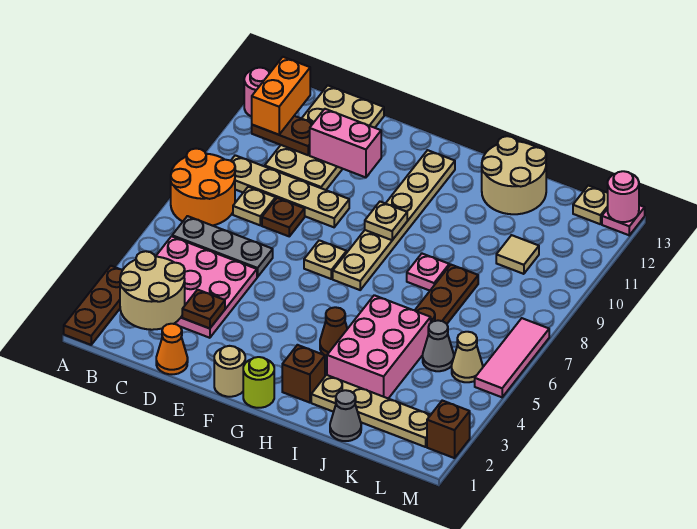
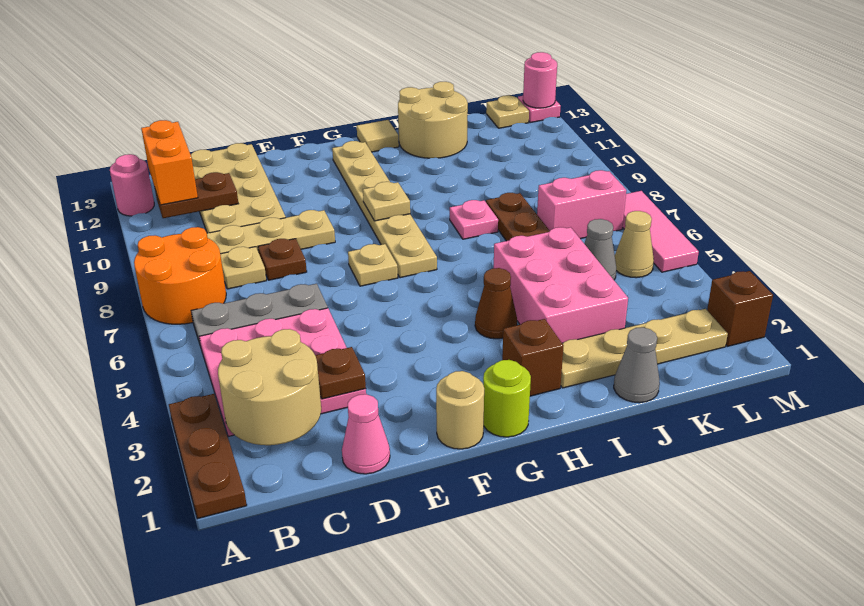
orange cone D1 level 1 -> pink cone D1 level 1
pink brick D11:E11 level 2 -> pink brick K7:L7 level 1
tan tile K10 level 1 -> tan tile H13 level 1

